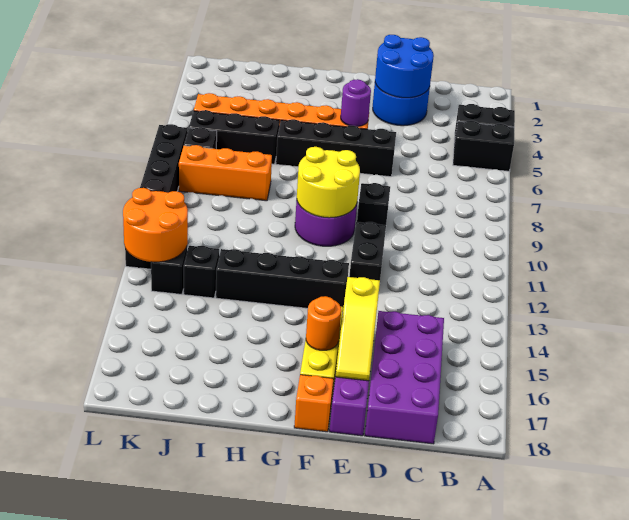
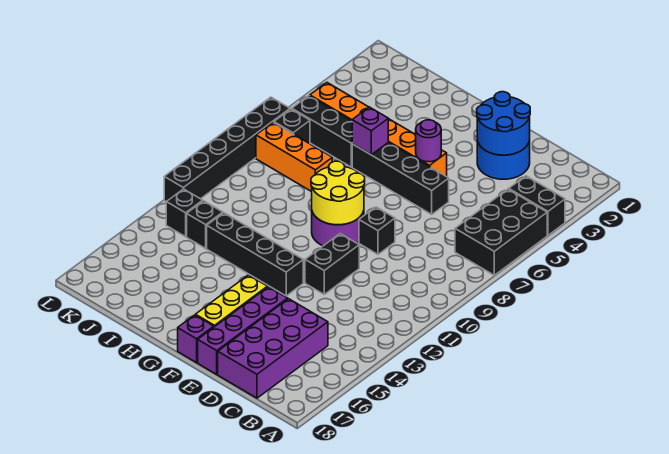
black brick A5:B5 level 1 -> black brick A5:B7 level 1
yellow slope E15:E17 level 2 top 15 -> none
orange round brick F16 level 2 -> none
orange brick F18 level 1 -> purple brick F18 level 1
none -> purple brick H6 level 2
orange round brick K12:L13 level 2 -> none

